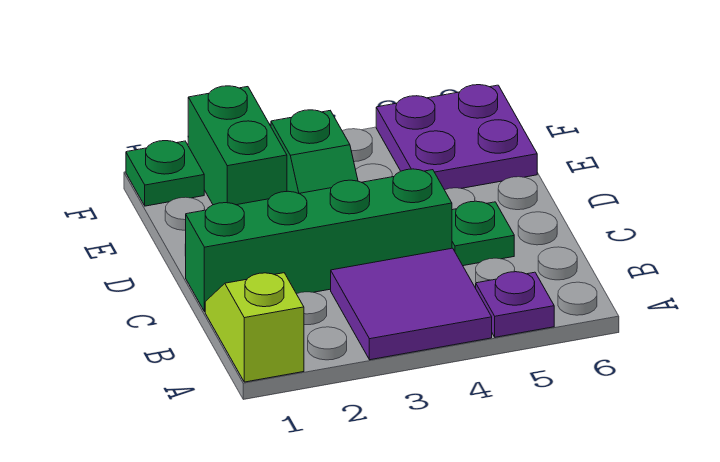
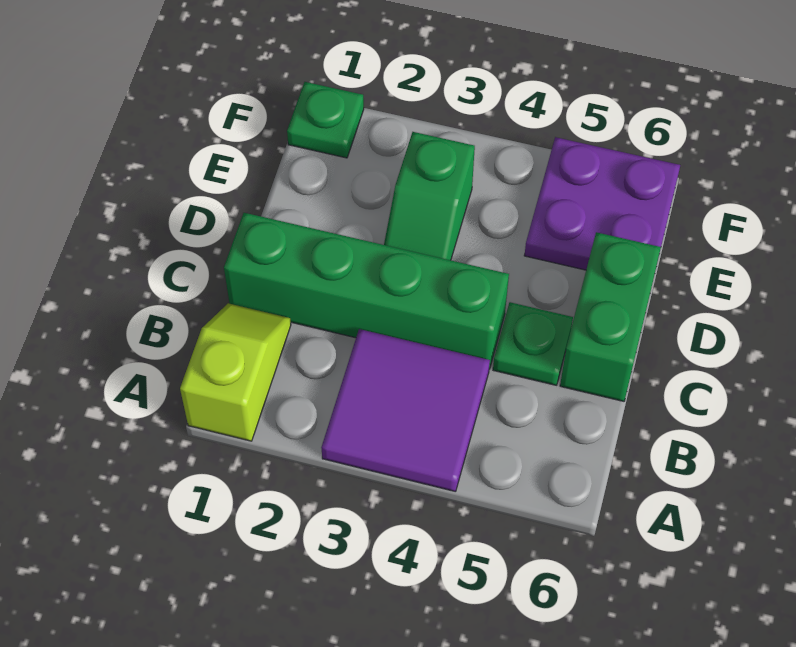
purple plate A5 level 1 -> none
green brick E2:F2 level 1 -> green brick C6:D6 level 1

